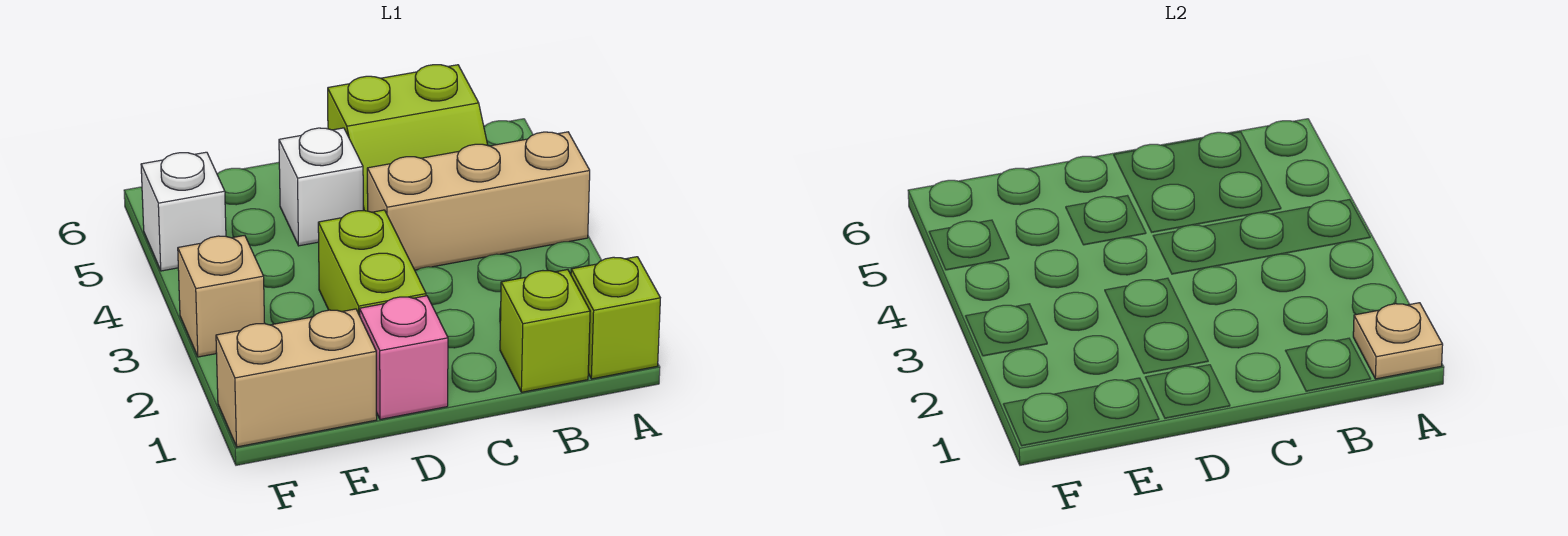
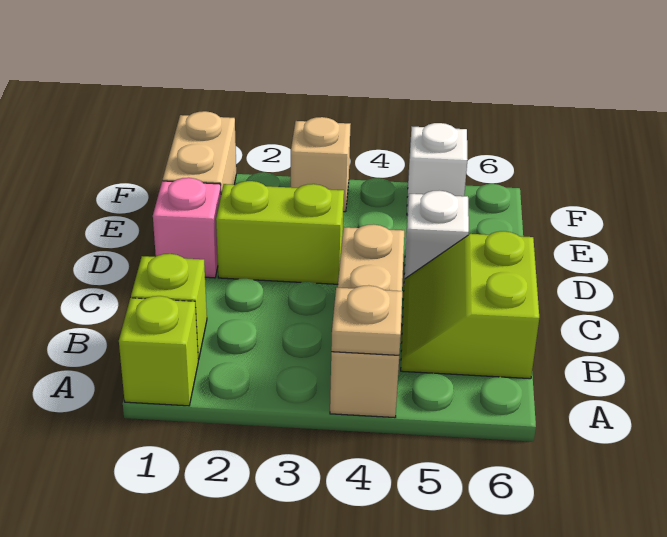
tan plate A1 level 2 -> tan plate A4 level 2

